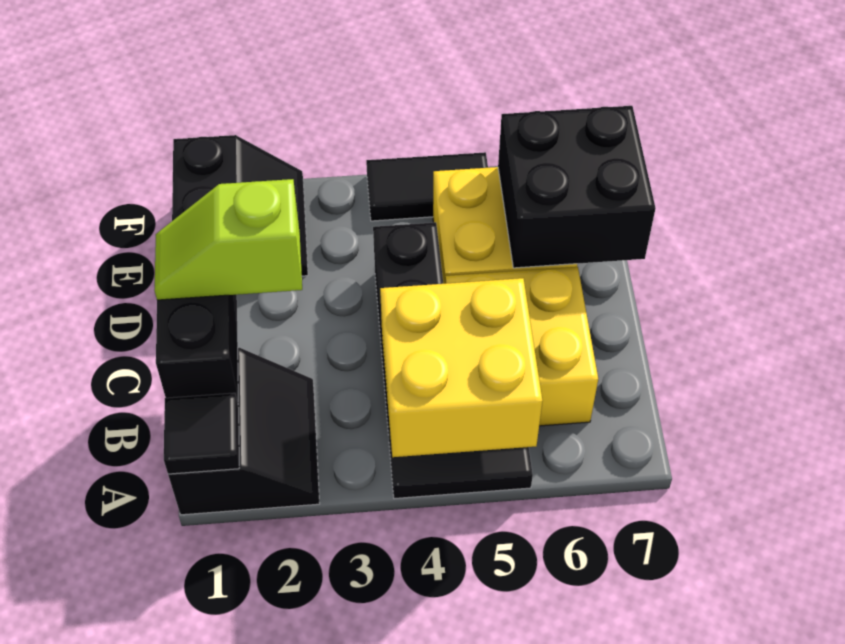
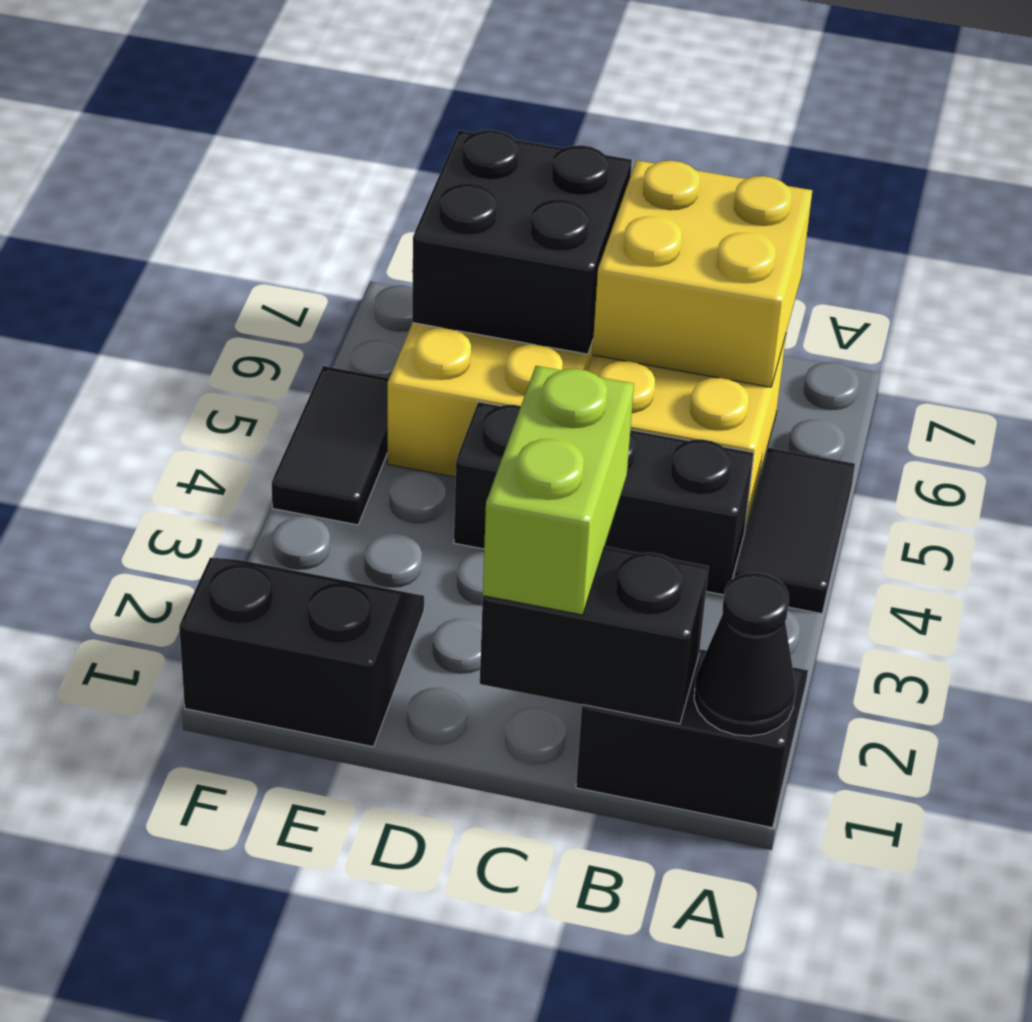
black tile A1 level 2 -> black cone A1 level 2
yellow brick A4:B5 level 2 -> yellow brick B6:C7 level 2
lime slope C1:C2 level 3 top 2 -> lime brick C1:C2 level 3

